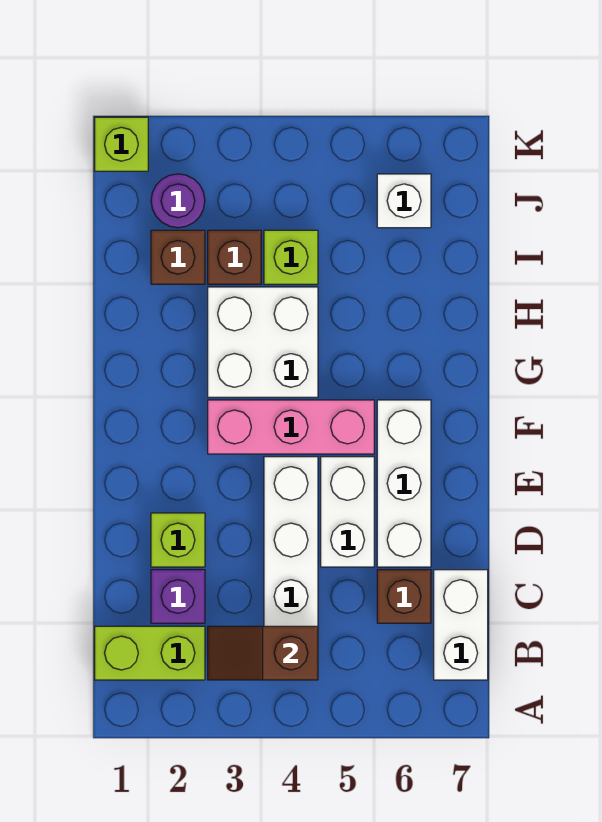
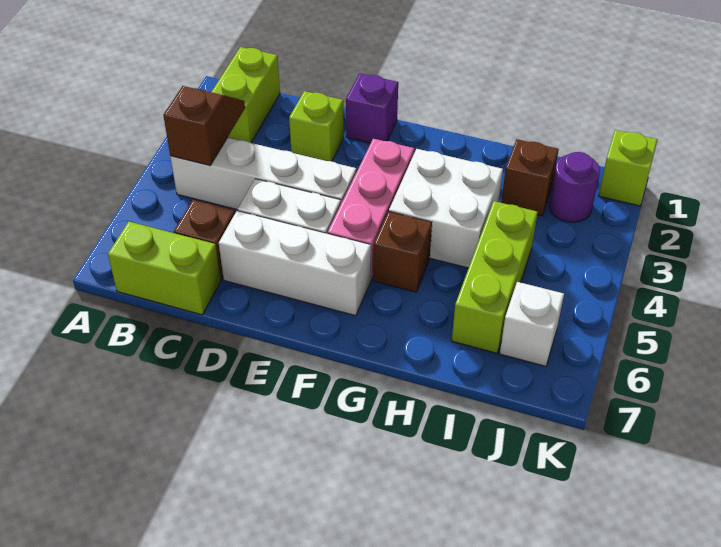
white brick B7:C7 level 1 -> lime brick B7:C7 level 1
purple brick C2 level 1 -> purple brick E1 level 1
brown brick I3 level 1 -> brown brick G5 level 1
lime brick I4 level 1 -> lime brick I4:I6 level 1

